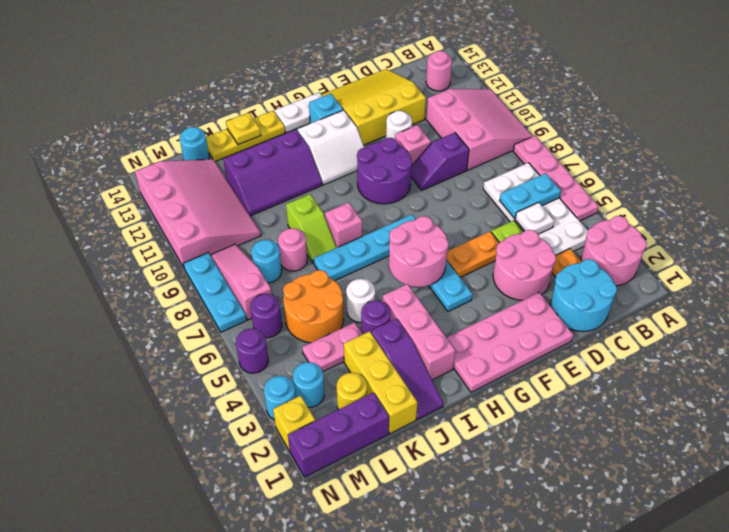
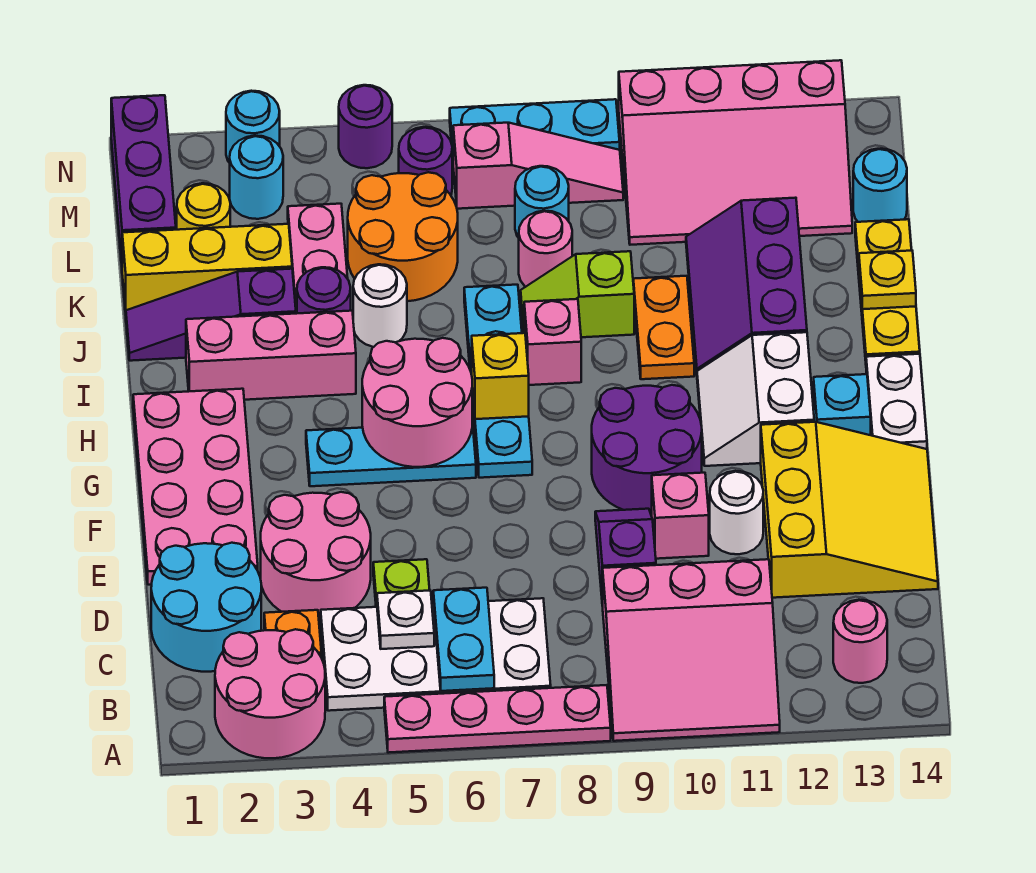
orange plate E5:F5 level 1 -> orange plate I10:J10 level 1
yellow brick N2 level 1 -> yellow brick H7 level 2

